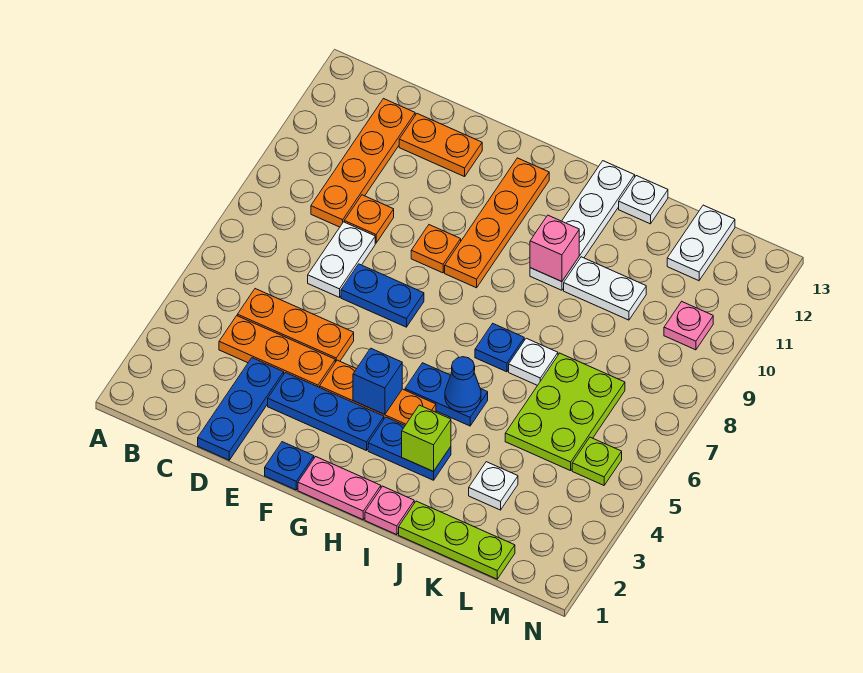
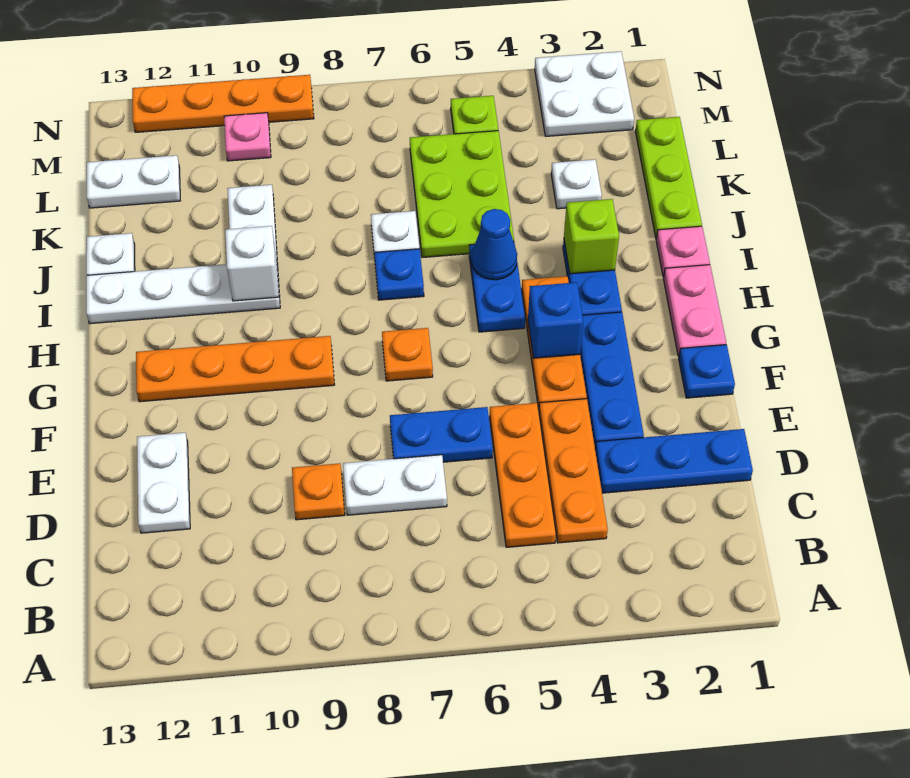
orange plate C9:C12 level 1 -> orange plate N9:N12 level 1
orange plate D12:E12 level 1 -> white plate D12:E12 level 1
blue plate E7:F7 level 1 -> blue plate E6:E7 level 1
orange plate F9 level 1 -> orange plate G7 level 1
pink brick I10 level 2 -> white brick I10 level 2
lime plate K5:L7 level 1 -> lime plate J5:L6 level 1
none -> white plate M2:N3 level 1

